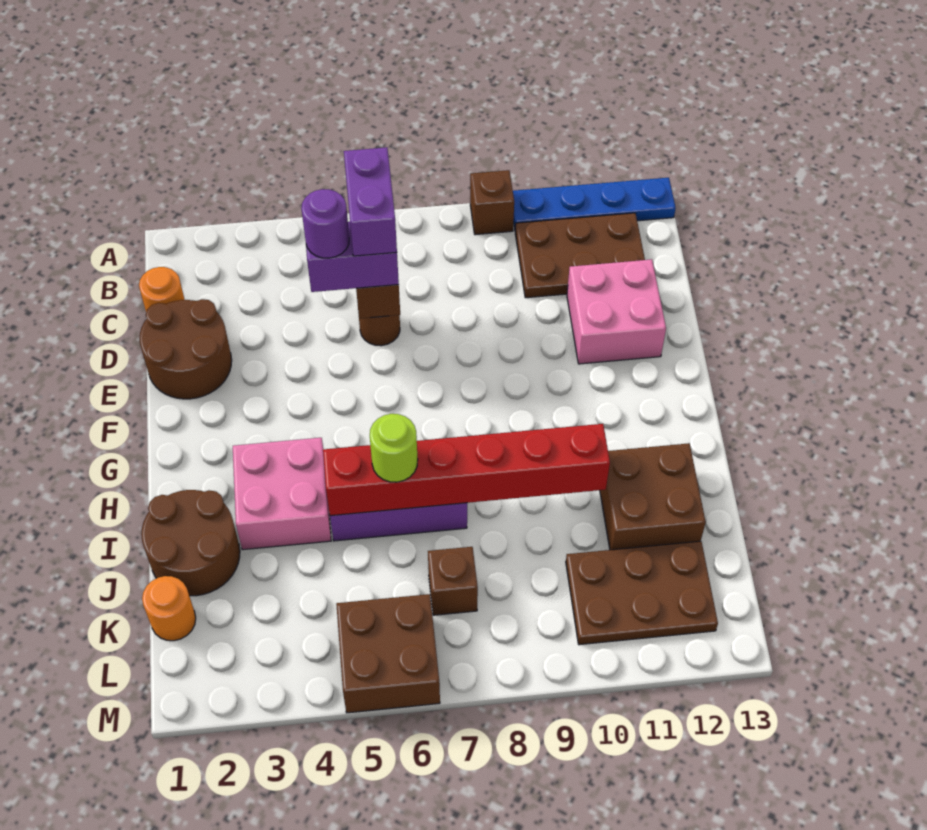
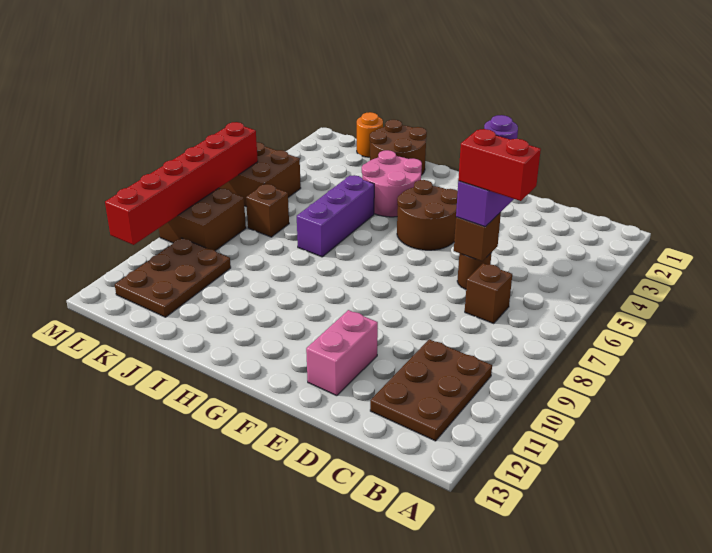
brown brick A9 level 1 -> brown brick C7 level 1
blue plate A10:A13 level 1 -> none
orange round brick C1 level 1 -> none
purple brick C6:D6 level 4 -> red brick C6:D6 level 4
brown round brick D1:E2 level 1 -> brown round brick F4:G5 level 1
pink brick D11:E12 level 1 -> pink brick E11:E12 level 1
pink brick H3:I4 level 1 -> pink round brick H3:I4 level 1
red brick I5:I10 level 2 -> red brick M6:M11 level 2
lime round brick I6 level 3 -> none
brown brick I11:J12 level 1 -> brown brick L8:M9 level 1

